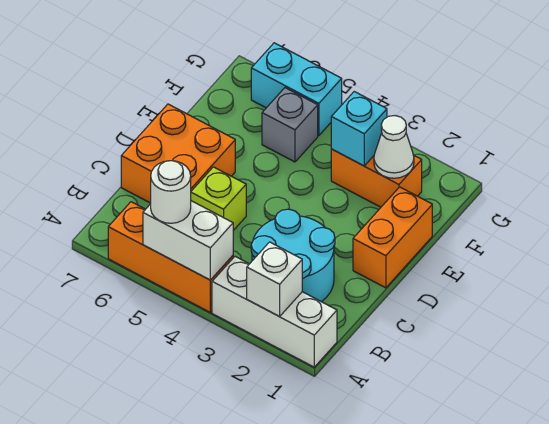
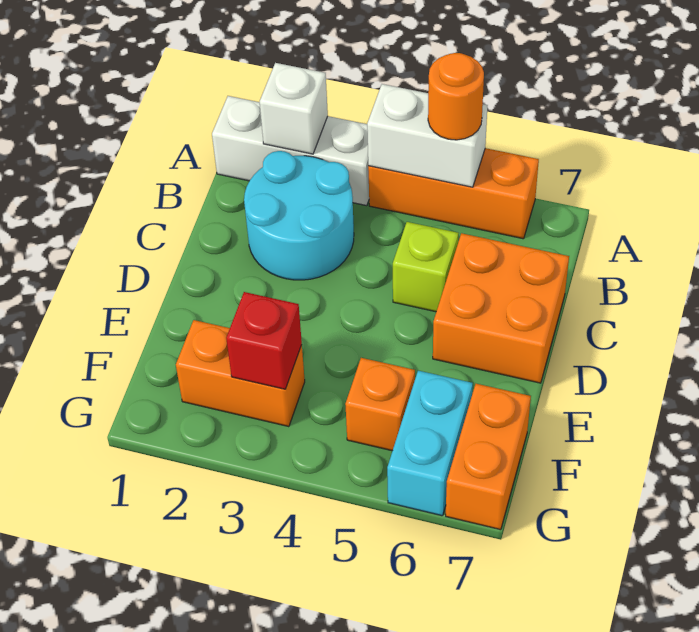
white round brick A5 level 3 -> orange round brick A5 level 3
orange brick D1:E1 level 1 -> orange brick F7:G7 level 1
white cone F2 level 2 -> none
cyan brick F3 level 2 -> red brick F3 level 2
grey brick F5 level 1 -> orange brick F5 level 1
cyan brick G5:G6 level 1 -> cyan brick F6:G6 level 1

